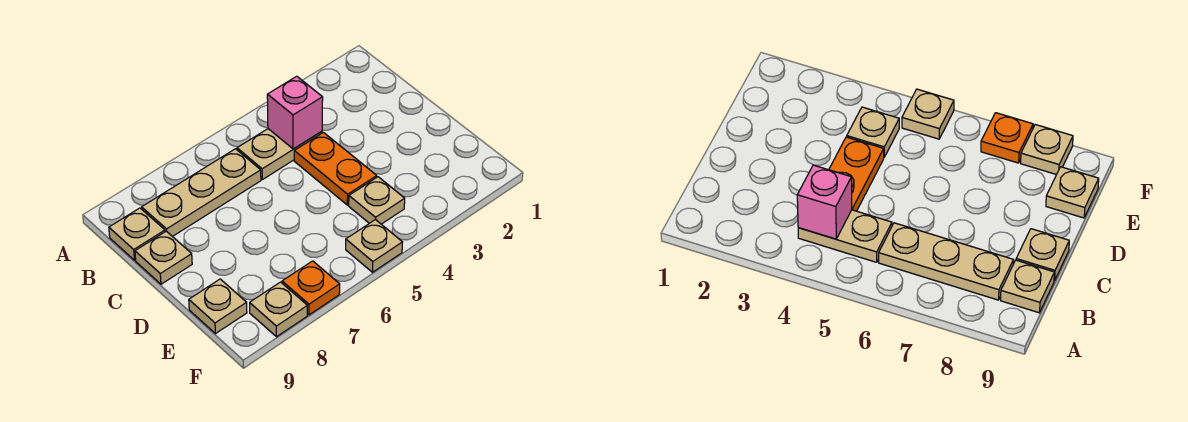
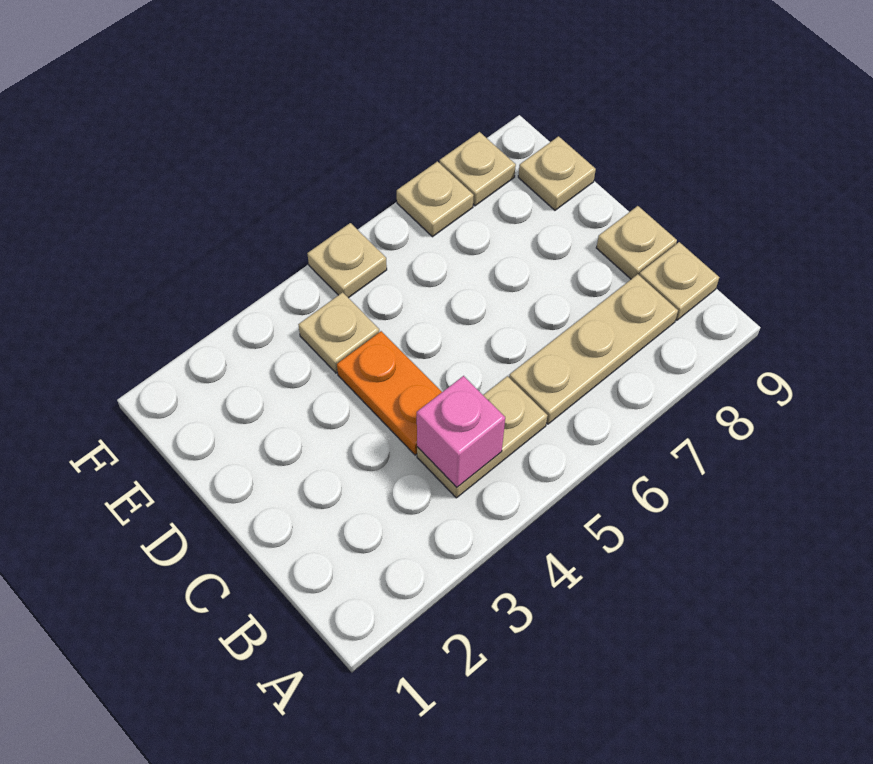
orange plate F7 level 1 -> tan plate F7 level 1

